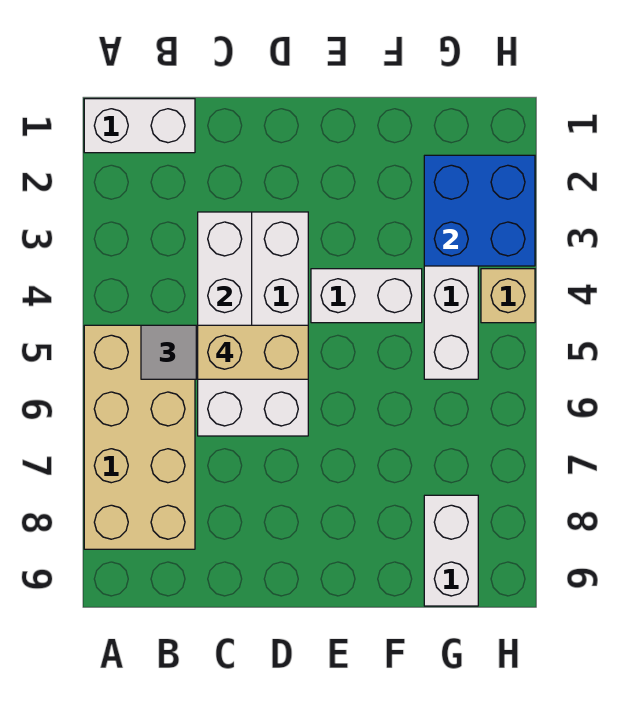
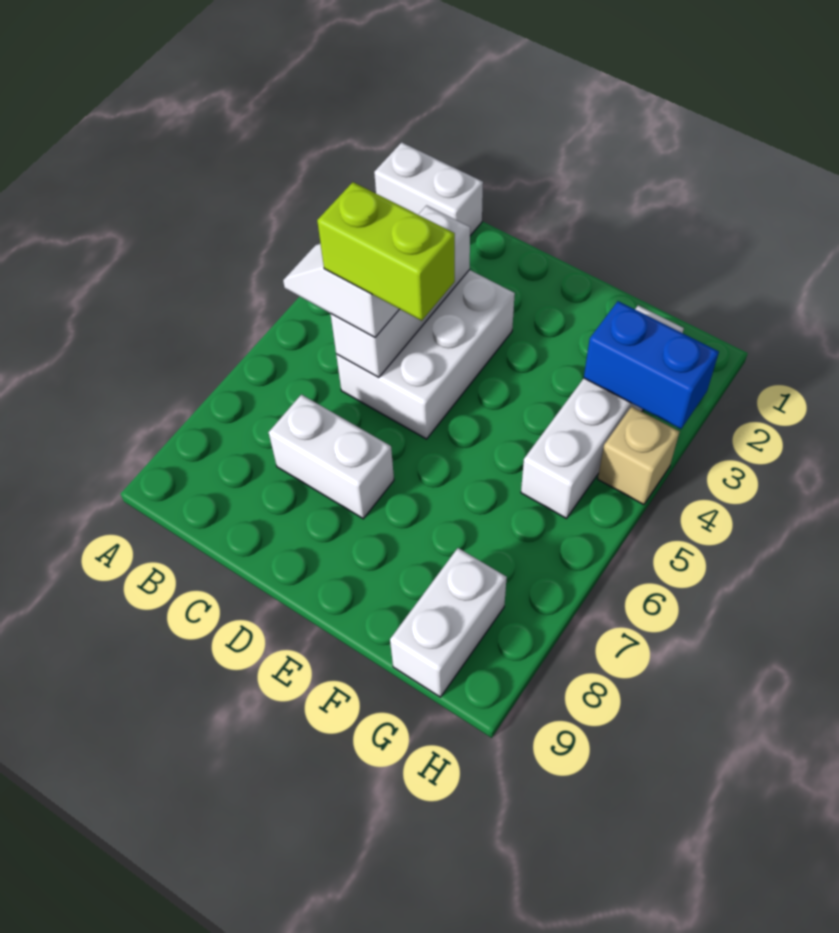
tan brick A5:B8 level 1 -> none
white brick C3:D6 level 1 -> white brick C3:D5 level 1
tan brick C5:D5 level 4 -> lime brick C5:D5 level 4
white brick E4:F4 level 1 -> white brick C7:D7 level 1
blue brick G2:H3 level 2 -> blue brick G3:H3 level 2

